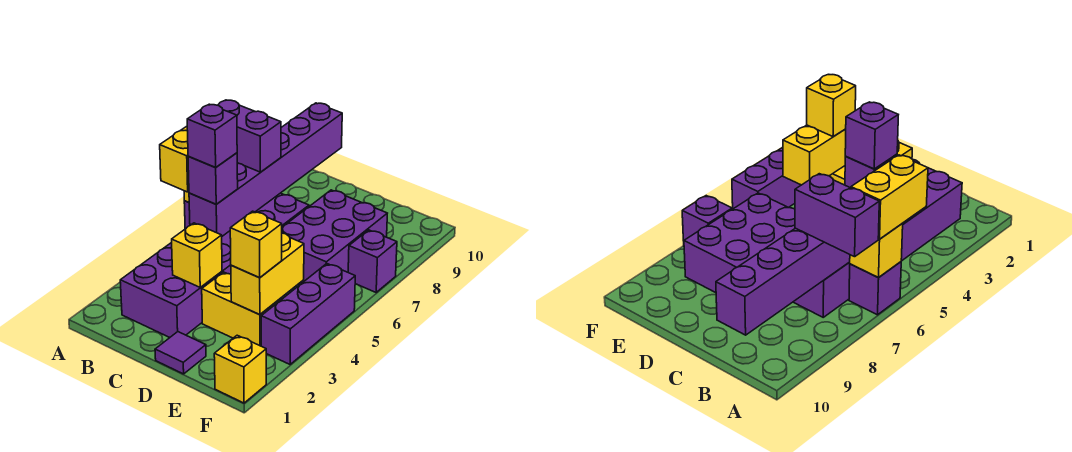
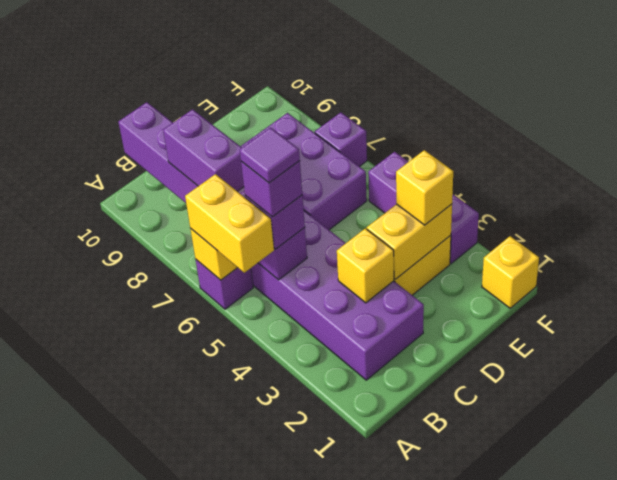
purple brick A7:B7 level 3 -> purple brick B7:B8 level 3
purple tile D1 level 1 -> purple tile B5 level 5
yellow brick E3:E4 level 2 -> yellow brick D3:E3 level 2

